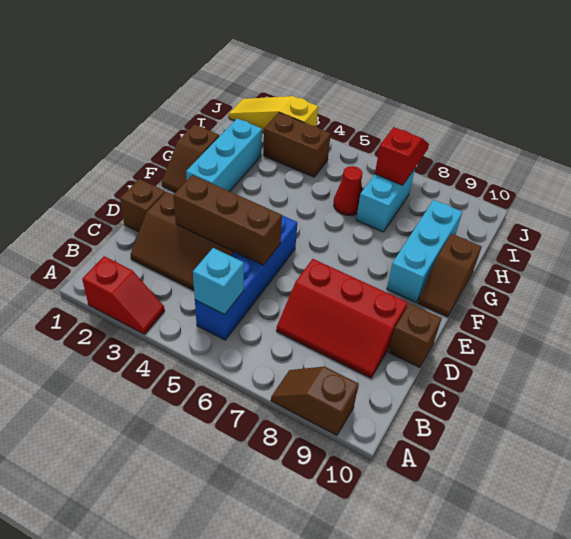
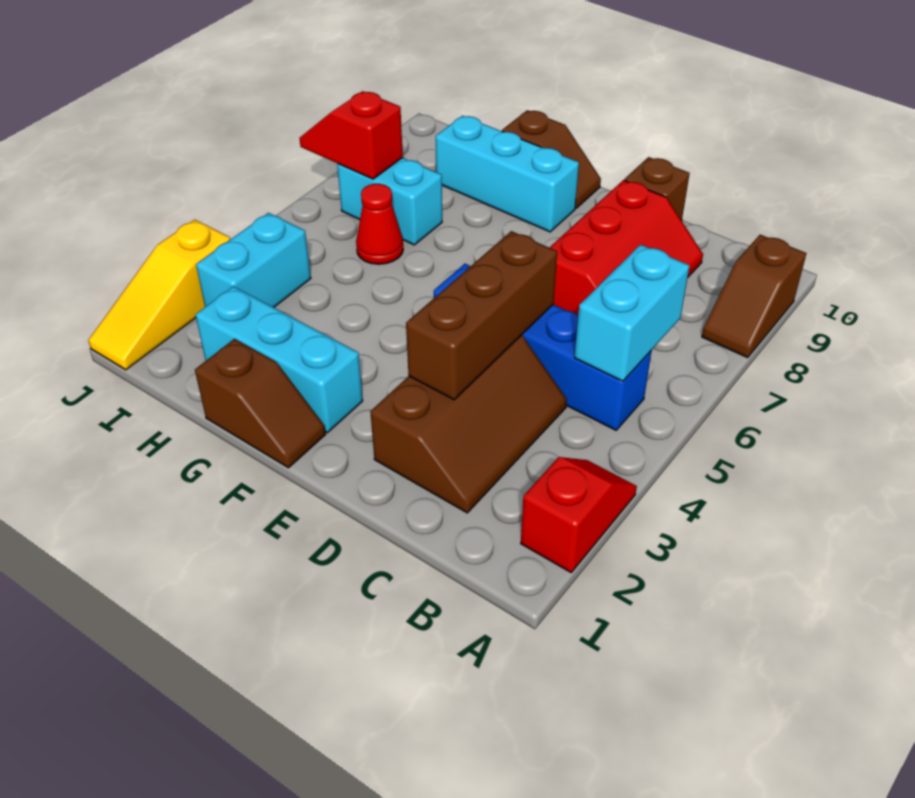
cyan brick B5 level 2 -> cyan brick B5:B6 level 2
brown brick D1 level 1 -> none
brown brick I3:I4 level 1 -> cyan brick I3:I4 level 1

